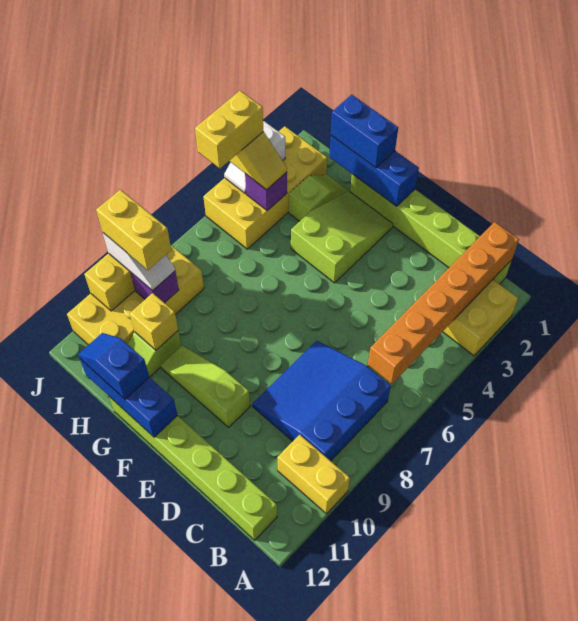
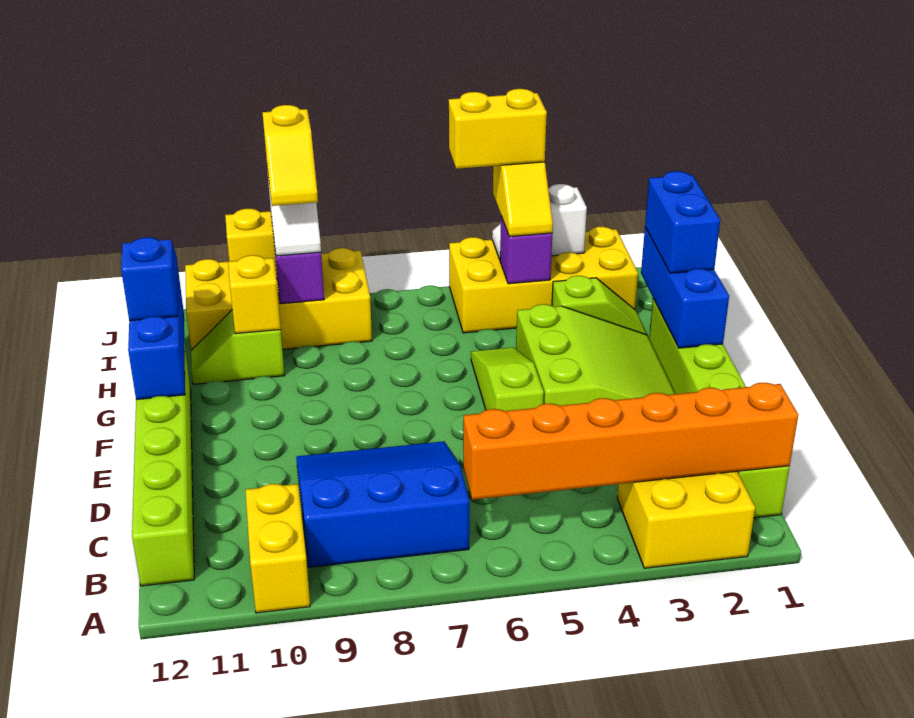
lime slope E10:G10 level 1 top E -> lime slope E5:G5 level 1 top E
lime slope F2:G4 level 1 top 4 -> lime slope E2:G4 level 1 top 4
yellow brick I9:J9 level 4 -> yellow slope I9:J9 level 4 top J

